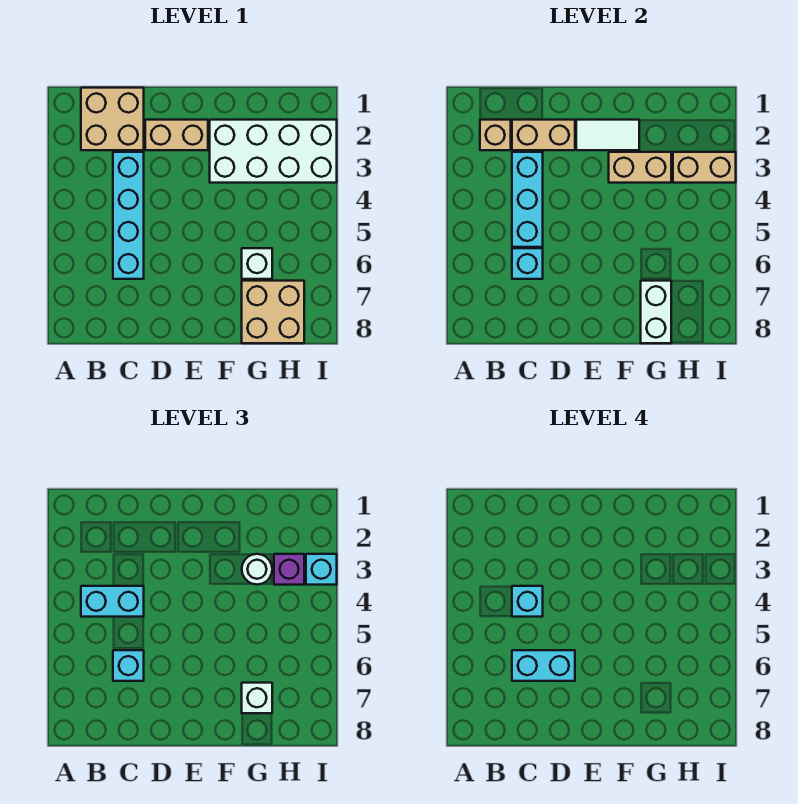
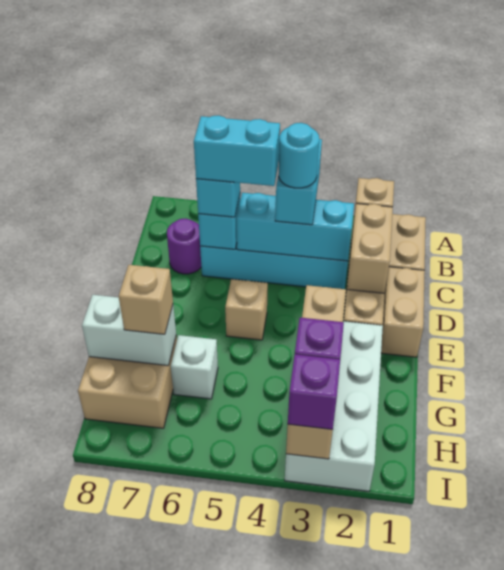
cyan brick C4 level 4 -> cyan round brick C4 level 4
cyan brick C6:D6 level 4 -> cyan brick C5:C6 level 4
none -> purple round brick C7 level 1
none -> tan brick D1:E1 level 1
white tile E2:F2 level 2 -> none
none -> tan brick E5 level 1
white round brick G3 level 3 -> none
white brick G7 level 3 -> tan brick G7 level 3
cyan brick I3 level 3 -> purple brick I3 level 3

